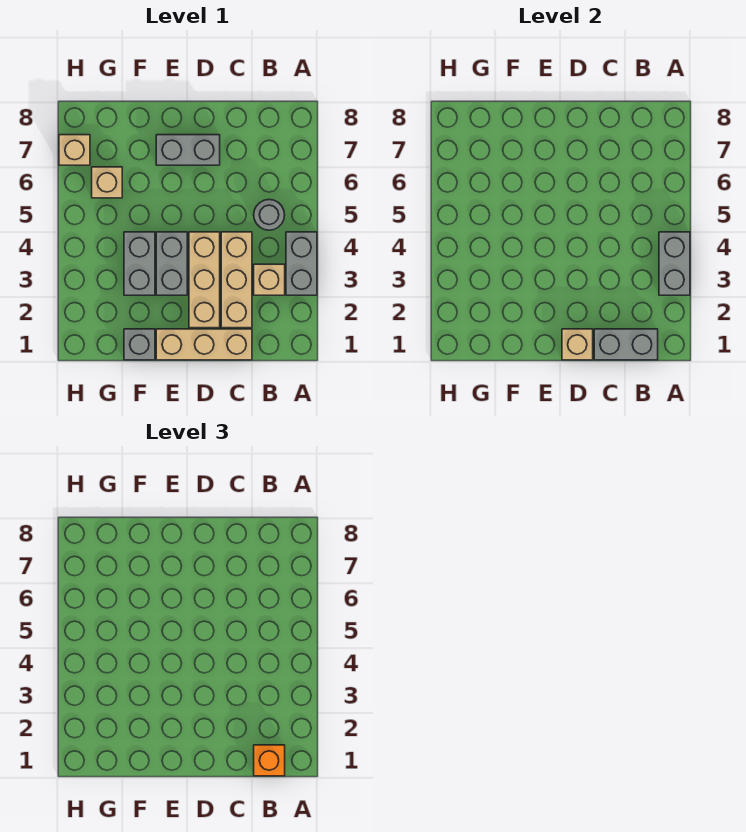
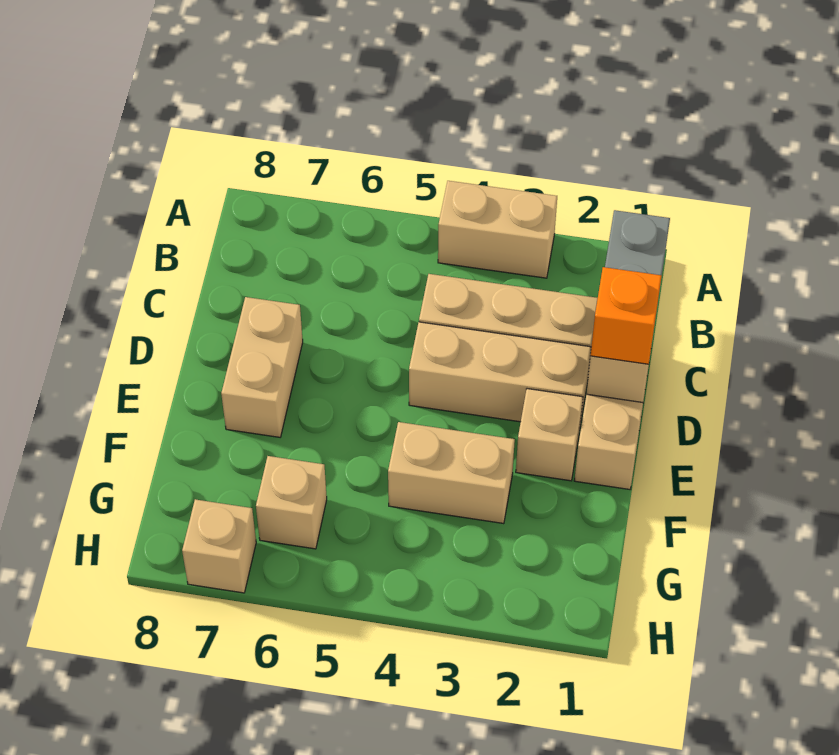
grey brick A3:A4 level 1 -> tan brick A3:A4 level 1
grey brick A3:A4 level 2 -> none
orange brick B1 level 3 -> orange brick D1 level 3
tan brick B3 level 1 -> tan brick E2 level 1
grey round brick B5 level 1 -> none
grey brick D7:E7 level 1 -> tan brick D7:E7 level 1
grey brick E3:E4 level 1 -> none
grey brick F1 level 1 -> none
grey brick F3:F4 level 1 -> tan brick F3:F4 level 1

